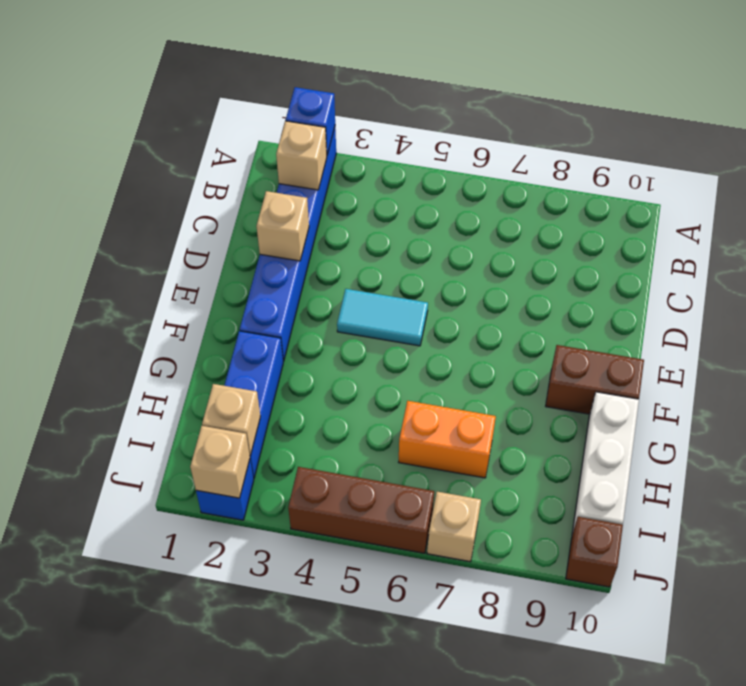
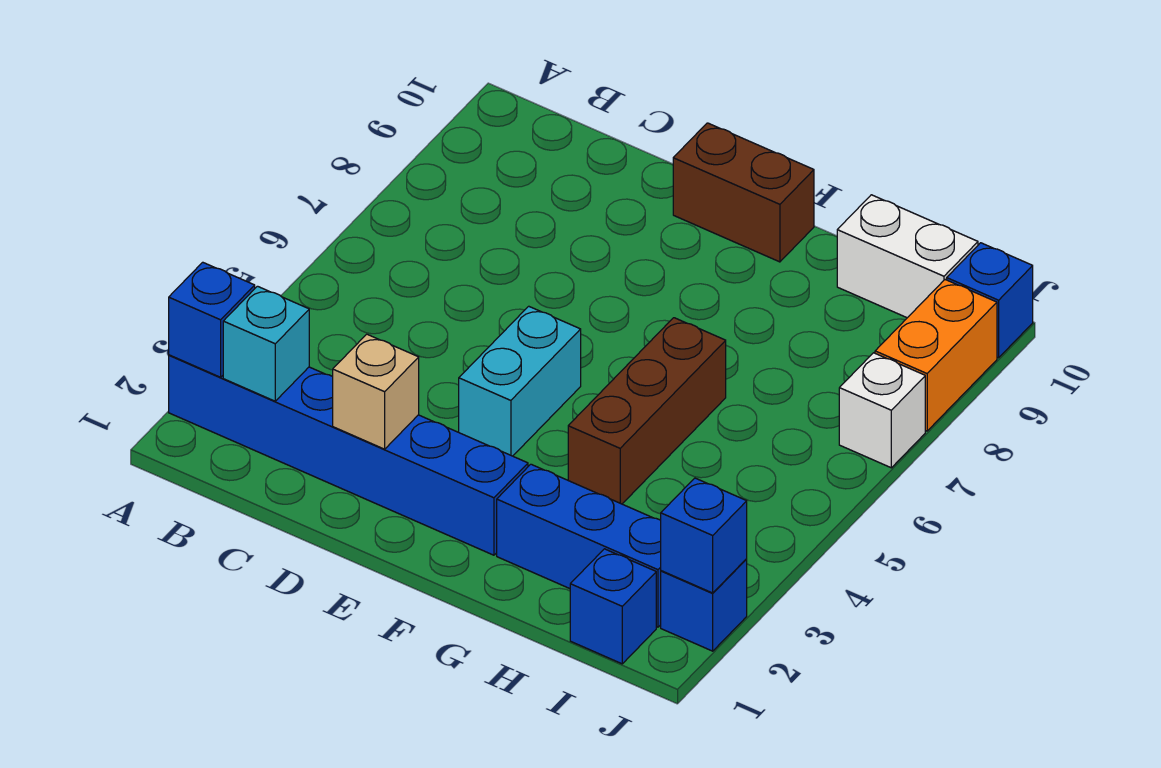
tan brick B2 level 2 -> cyan brick B2 level 2
cyan tile E4:E5 level 1 -> cyan brick E4:E5 level 1
brown brick F9:F10 level 1 -> brown brick E10:F10 level 1
white brick G10:I10 level 1 -> white brick H10:I10 level 1
orange brick H6:H7 level 1 -> orange brick J8:J9 level 1
none -> blue brick I1 level 1
tan brick I2 level 2 -> none
tan brick J2 level 2 -> blue brick J2 level 2
brown brick J4:J6 level 1 -> brown brick G4:G6 level 1
tan brick J7 level 1 -> white brick J7 level 1
brown brick J10 level 1 -> blue brick J10 level 1

